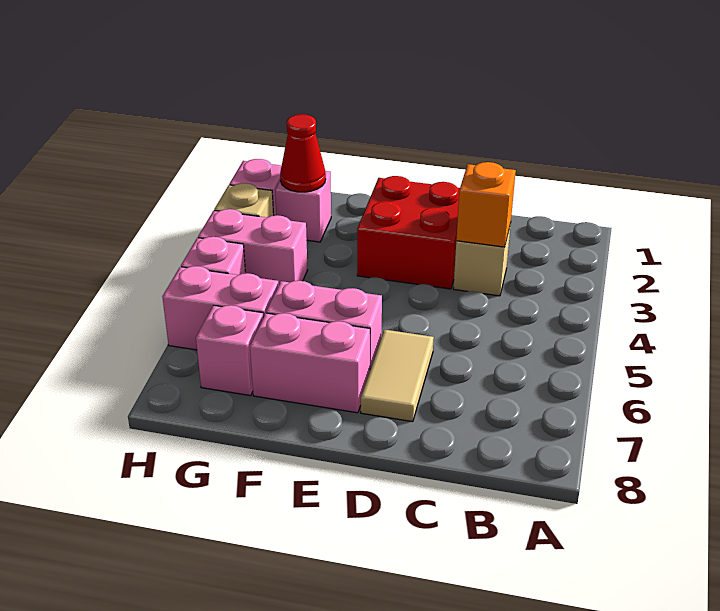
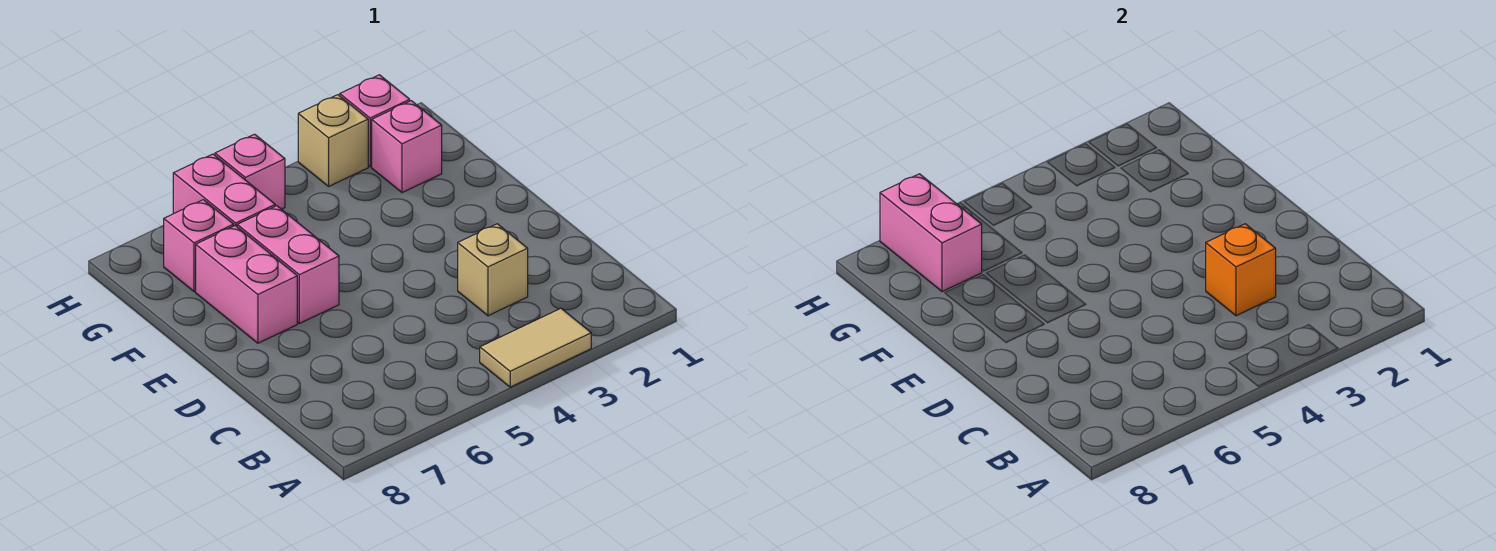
red brick D2:E3 level 1 -> none
tan tile D6:D7 level 1 -> tan tile A3:A4 level 1
red cone G2 level 2 -> none
pink brick G4:H4 level 1 -> pink brick G7:H7 level 2

